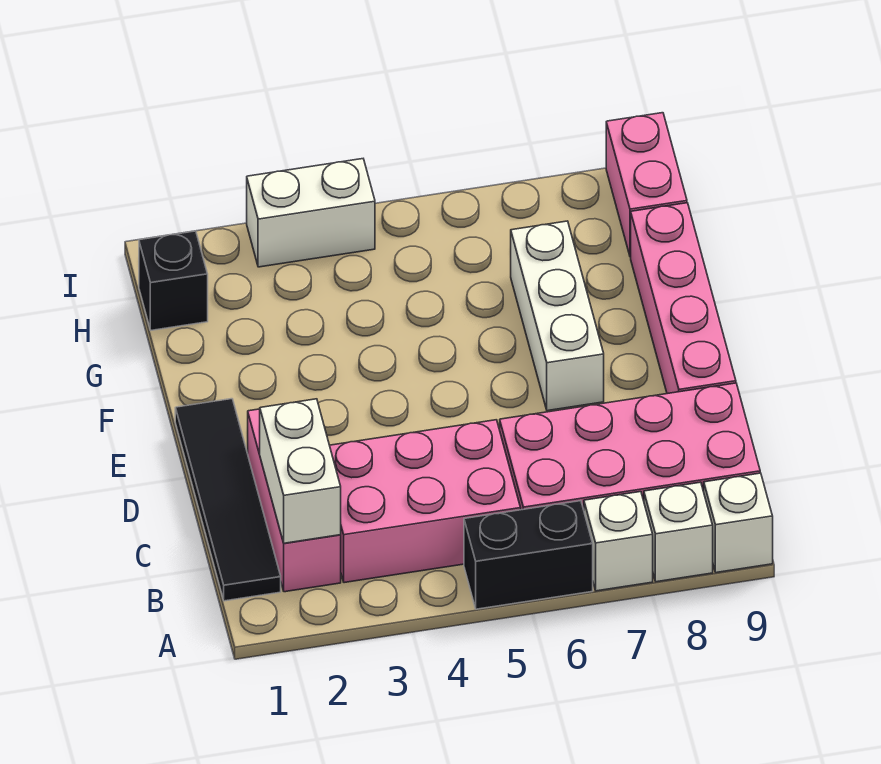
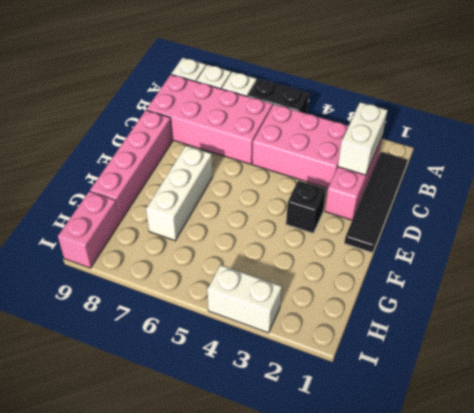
black brick H1 level 1 -> black brick E3 level 1

